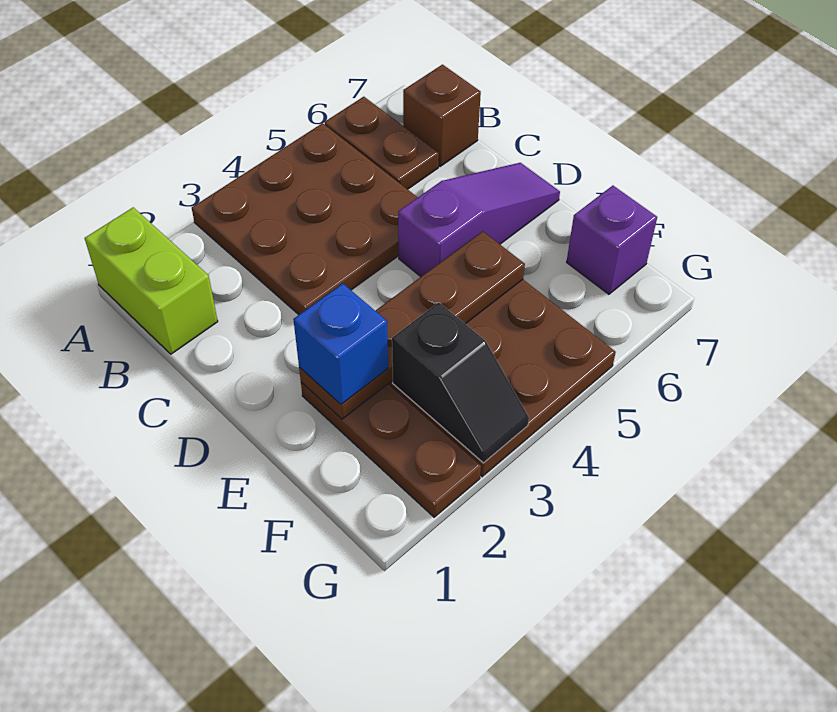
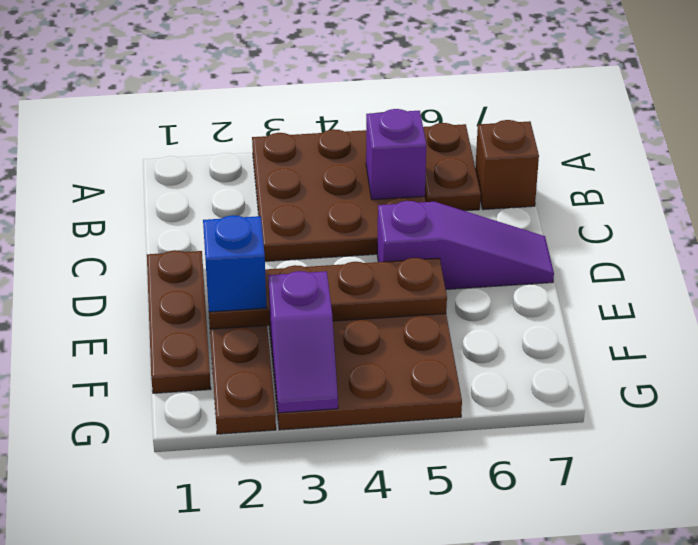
lime brick A1:B1 level 1 -> none
none -> brown plate D1:F1 level 1
black slope F3:G3 level 2 top F -> purple slope F3:G3 level 2 top F
purple brick F7 level 1 -> purple brick B5 level 2

